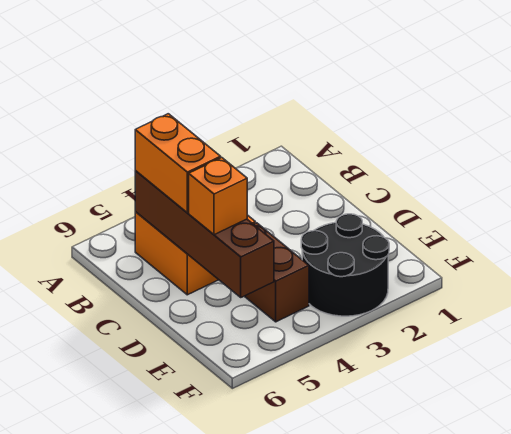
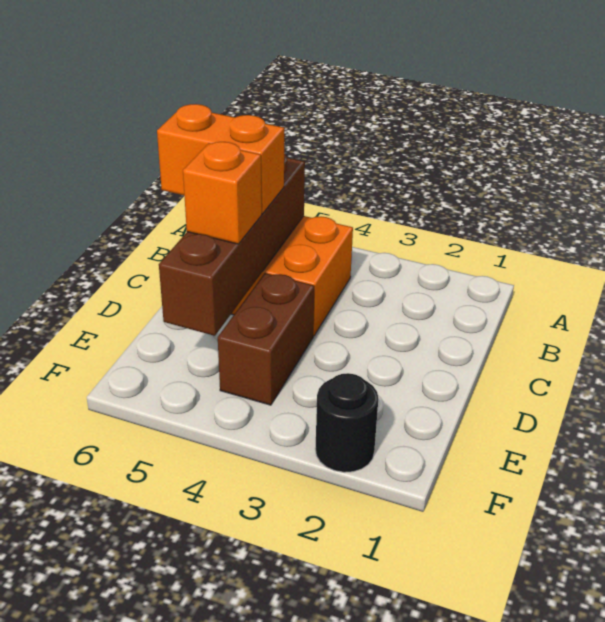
orange brick B5:C5 level 3 -> orange brick C5:C6 level 3
black round brick E2:F3 level 1 -> black round brick F2 level 1

